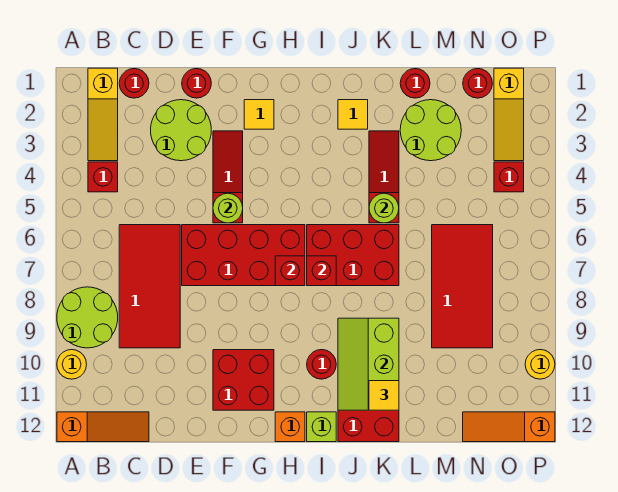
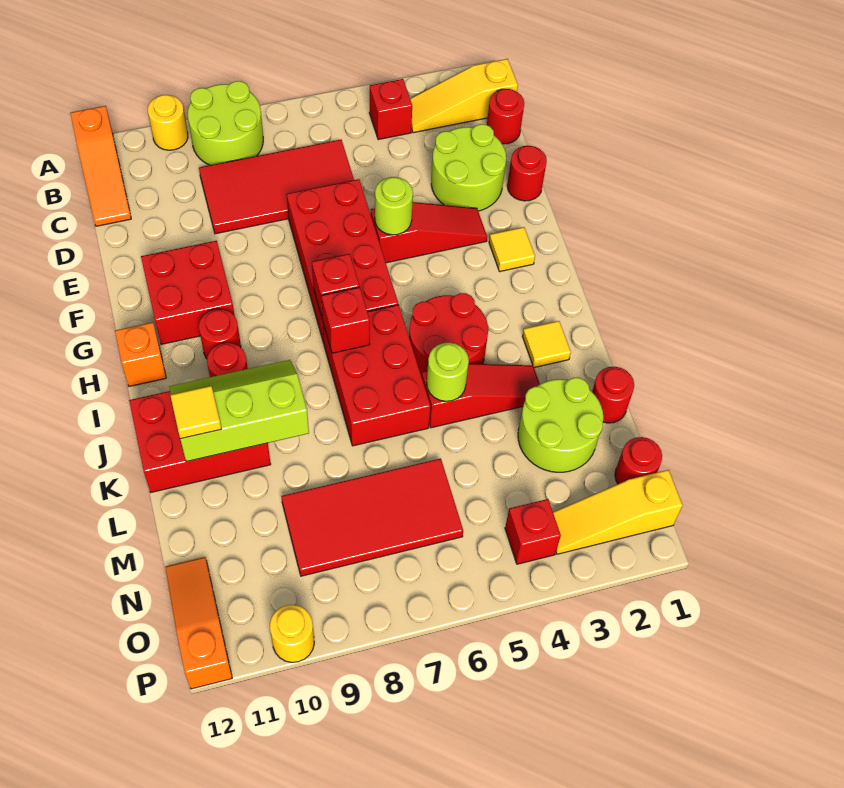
none -> red round brick H10 level 1
none -> red round brick I4:J5 level 1
lime brick I12 level 1 -> none

